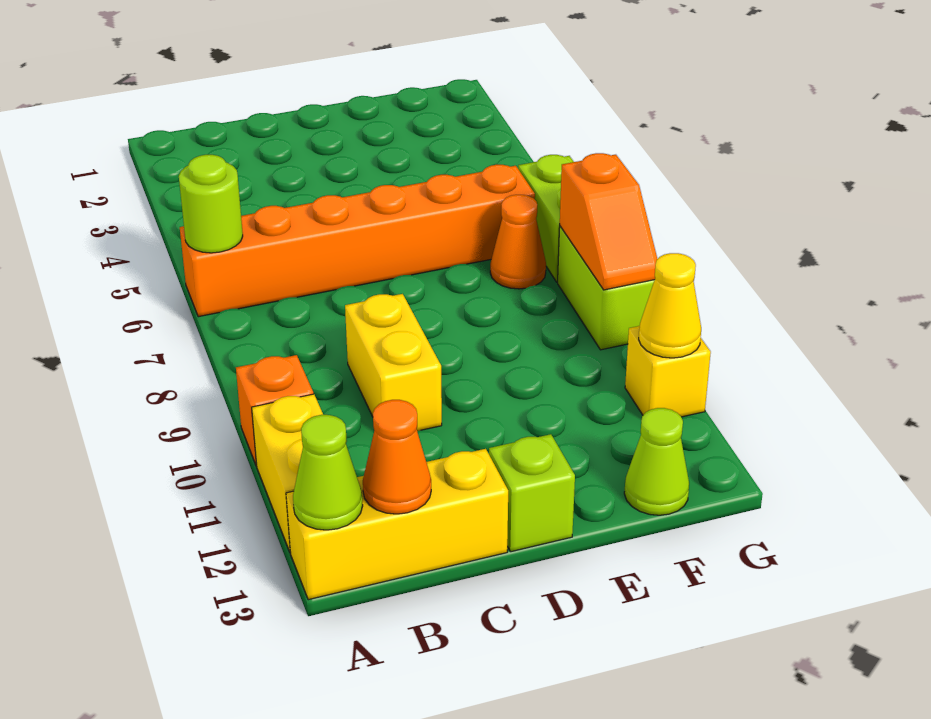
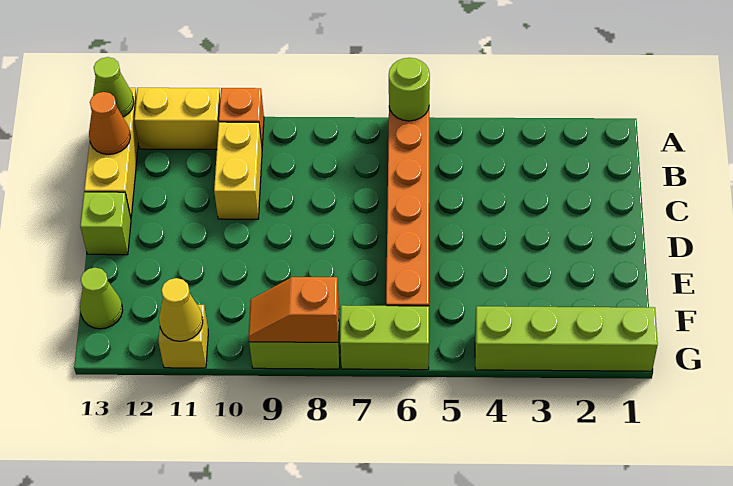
yellow brick C9:C10 level 1 -> yellow brick B10:C10 level 1
orange cone F7 level 1 -> none
none -> lime brick G1:G4 level 1

